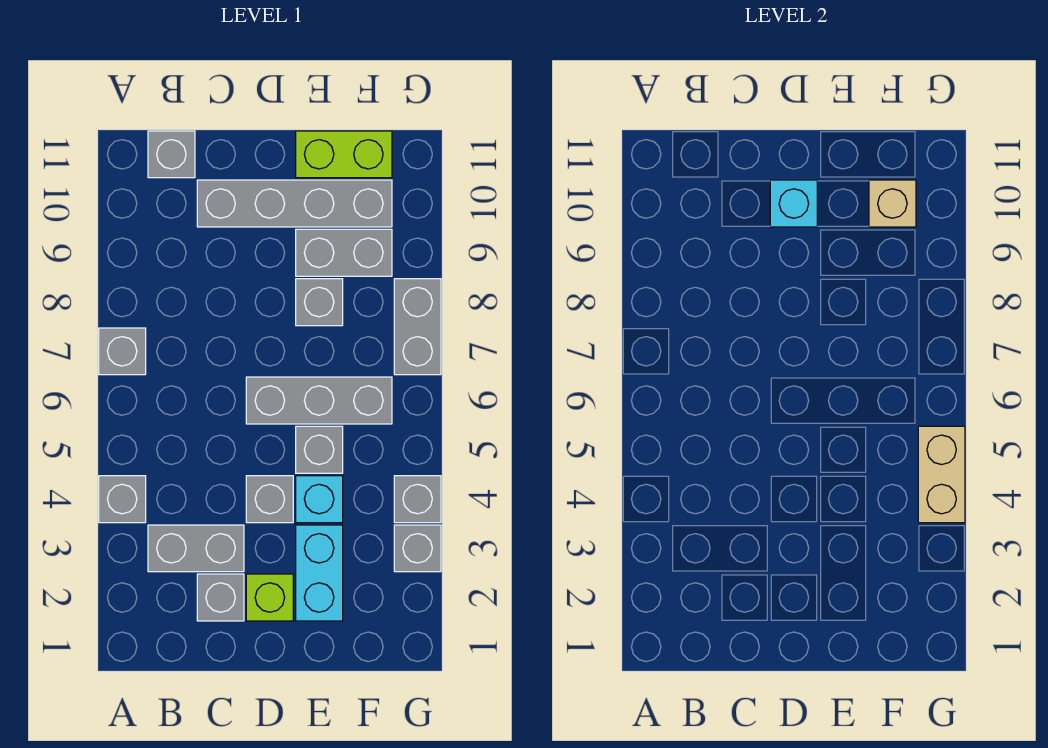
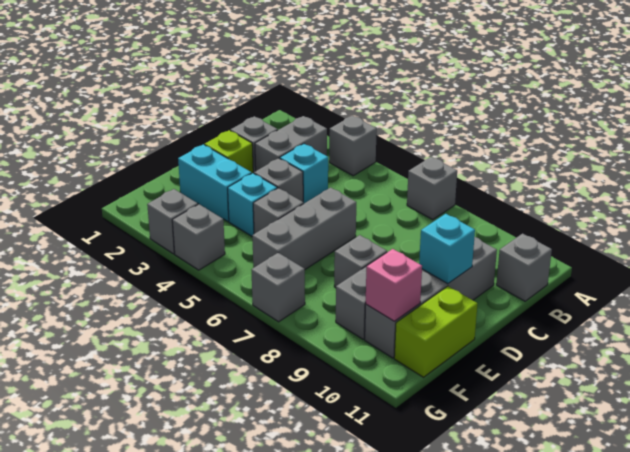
none -> cyan brick C4 level 1
tan brick F10 level 2 -> pink brick F10 level 2
tan brick G4:G5 level 2 -> none
grey brick G7:G8 level 1 -> grey brick G7 level 1

